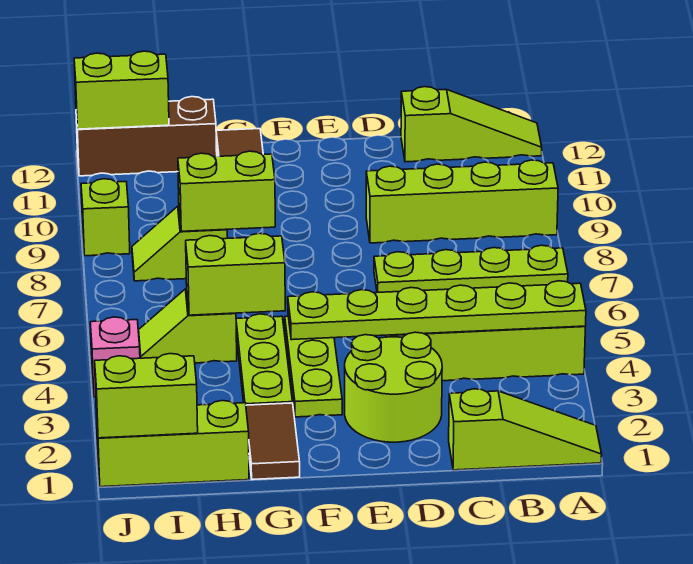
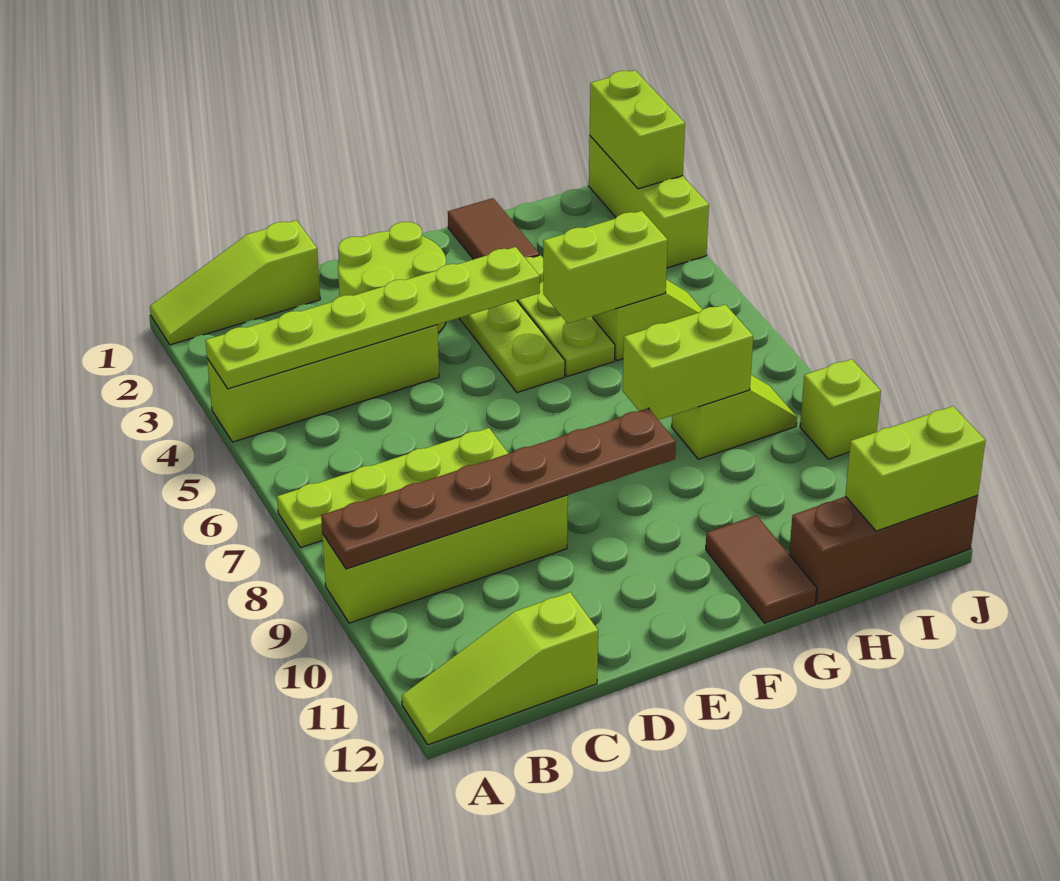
none -> brown plate A9:F9 level 2
lime brick H1:J1 level 1 -> lime brick J1:J3 level 1
lime brick I1:J1 level 2 -> lime brick J1:J2 level 2
pink brick J4 level 1 -> none

